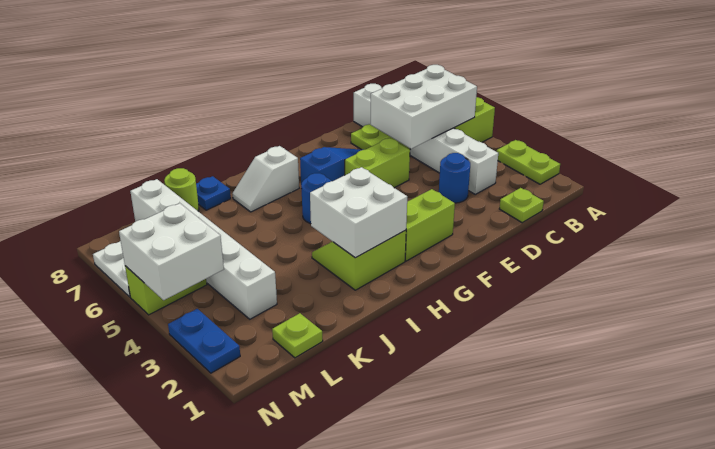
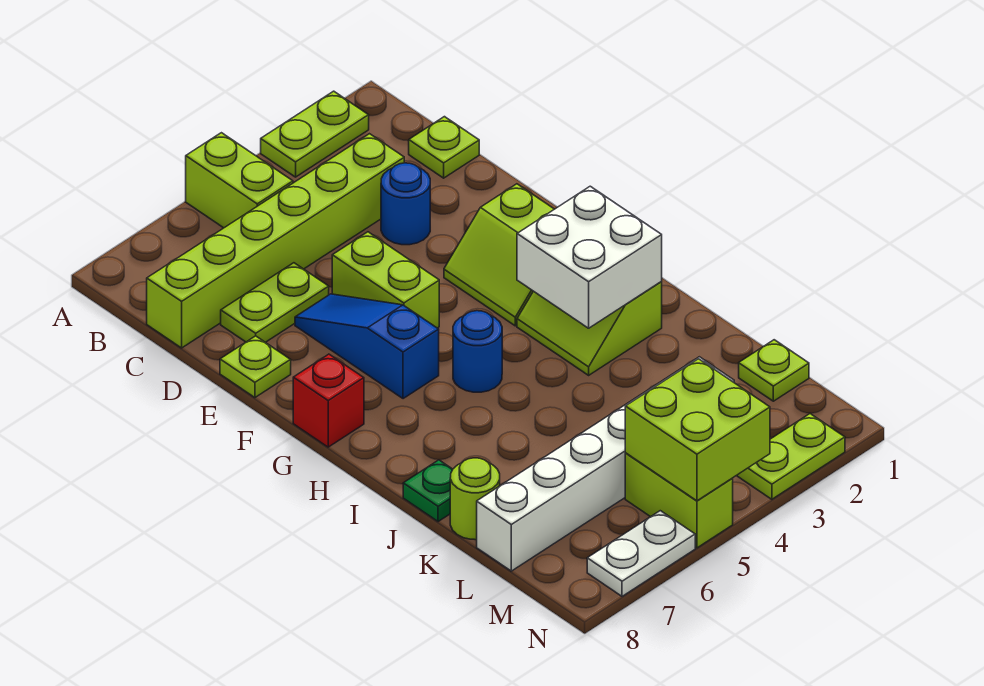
white brick B5:D6 level 2 -> none
white brick C3:C8 level 1 -> lime brick C3:C8 level 1
none -> lime plate E8 level 1
none -> red brick G8 level 1
white slope H7:I7 level 1 top H -> none
blue plate J8 level 1 -> green plate J8 level 1
white brick M4:N5 level 2 -> lime brick M4:N5 level 2
blue plate N2:N3 level 1 -> lime plate N2:N3 level 1

